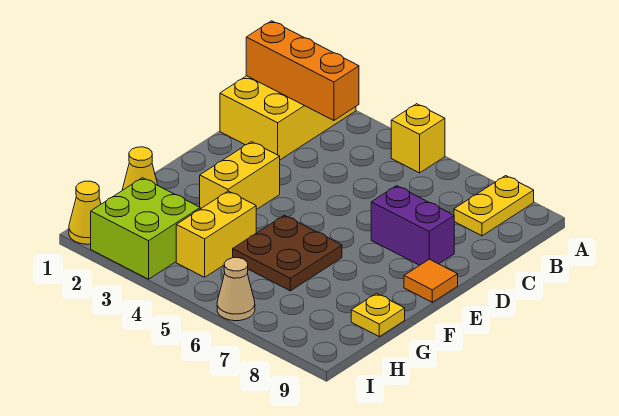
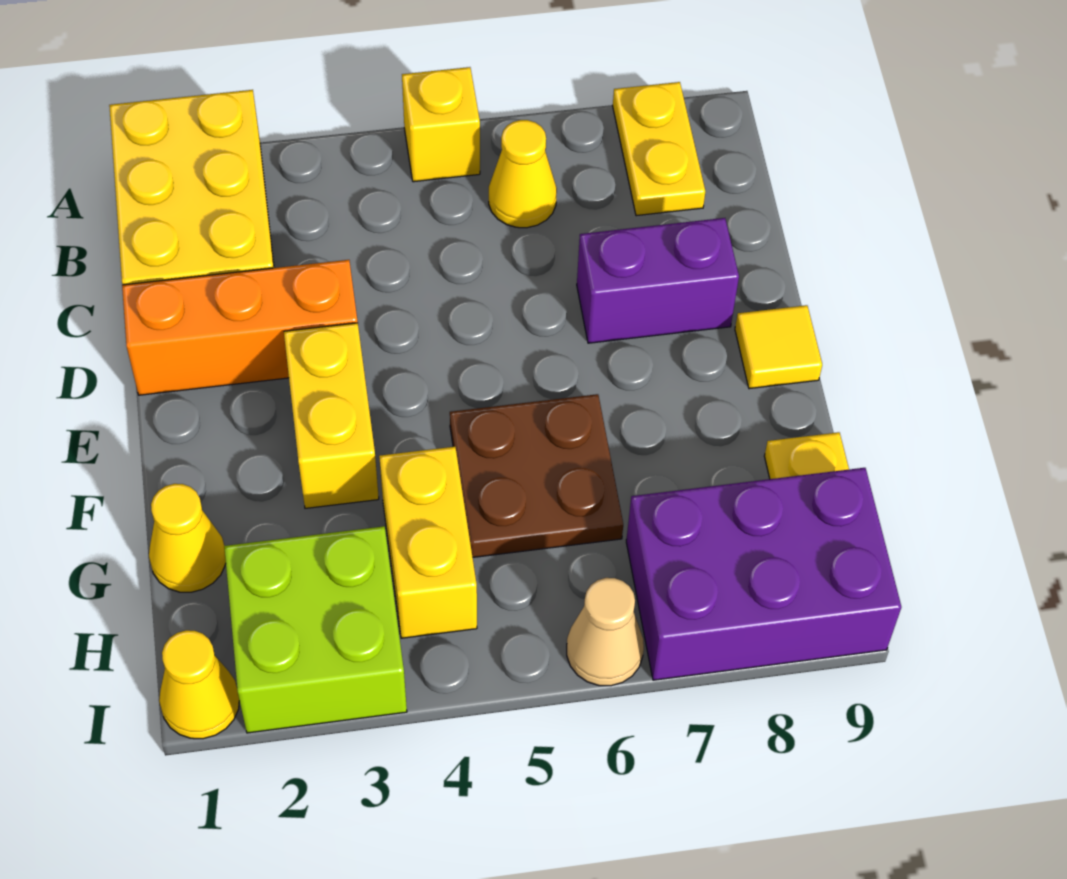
orange brick B1:B3 level 2 -> orange brick D1:D3 level 1
none -> yellow cone B6 level 1
orange tile E9 level 1 -> yellow tile E9 level 1
none -> purple brick H7:I9 level 1

